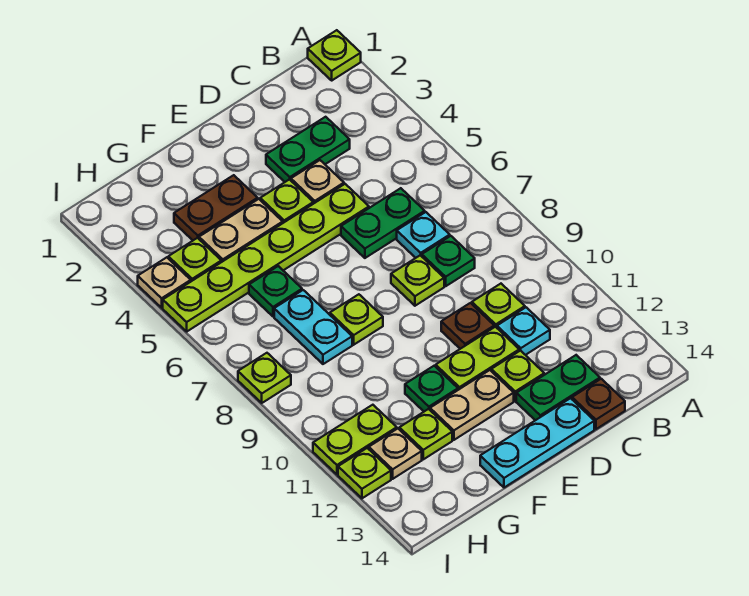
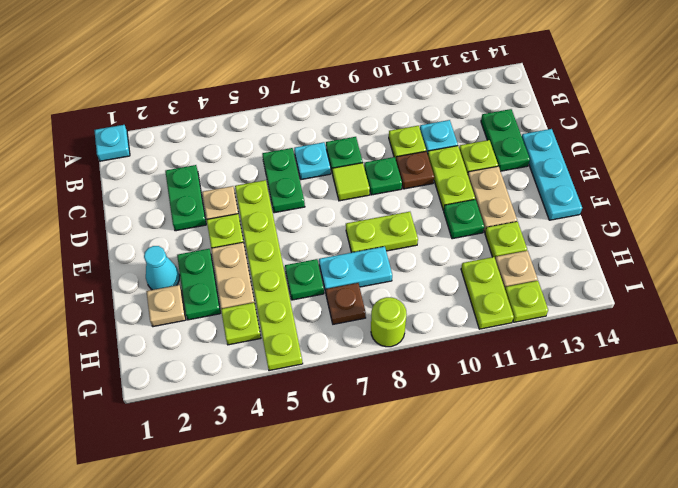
lime plate A1 level 1 -> cyan plate A1 level 1
brown plate C14 level 1 -> brown plate H7 level 1
lime plate D8 level 1 -> lime tile D8 level 1
none -> green plate D9 level 1
none -> cyan cone F2 level 1
brown plate F3:G3 level 1 -> green plate F3:G3 level 1
lime plate F8 level 1 -> lime plate F8:F9 level 1
tan plate I4 level 1 -> tan plate G2 level 1
lime plate I8 level 1 -> lime round brick I8 level 1

